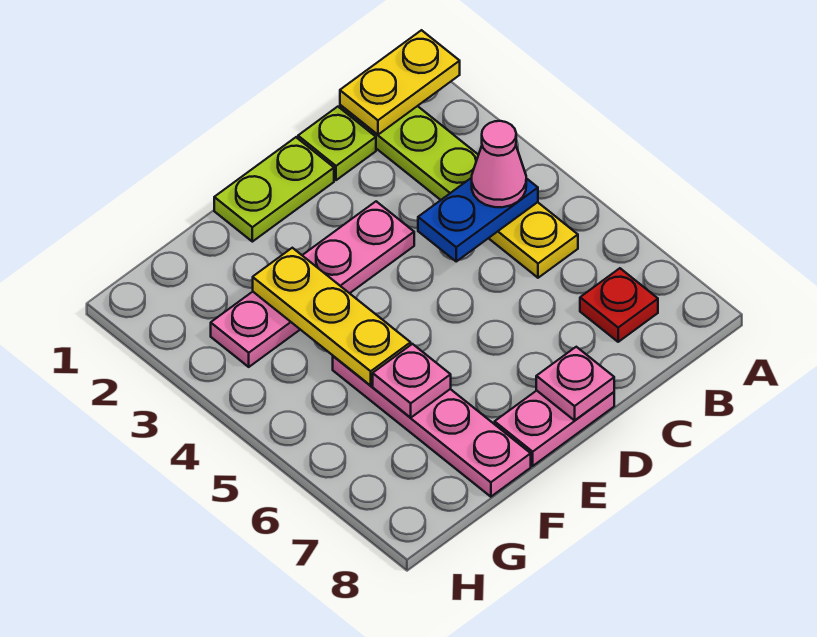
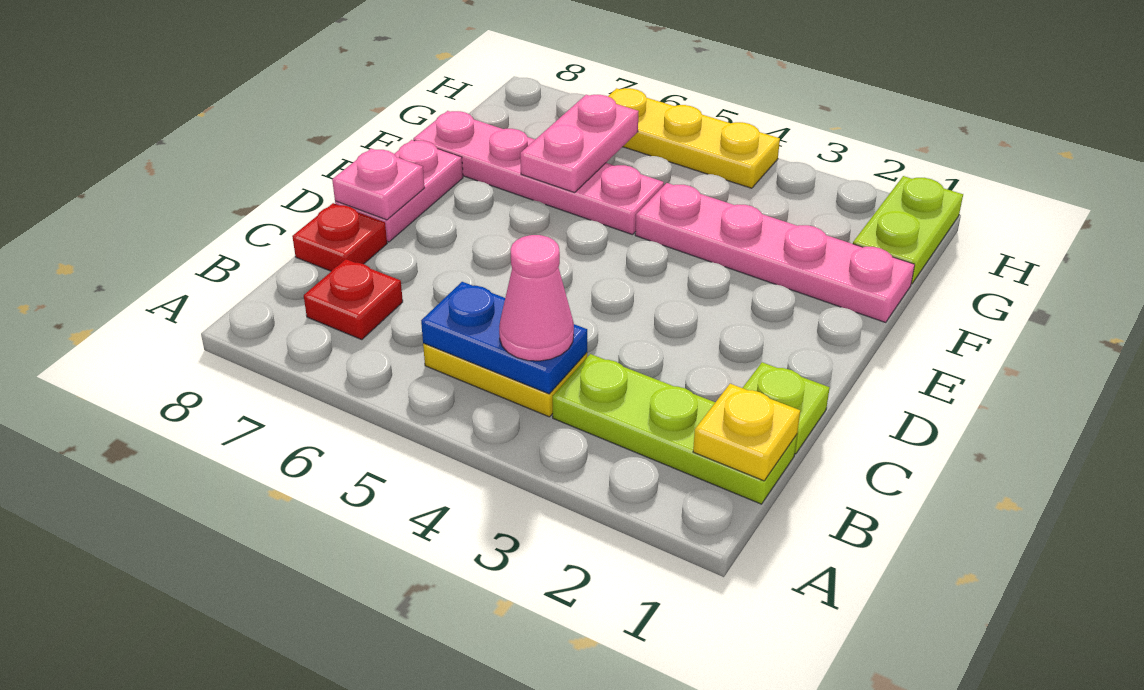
yellow plate A1:B1 level 2 -> yellow plate B1 level 2
blue plate B4:C4 level 2 -> blue plate B4:B5 level 2
none -> red plate C8 level 1
lime plate D1:E1 level 1 -> lime plate G1:H1 level 1
pink plate D3:G3 level 1 -> pink plate F1:F4 level 1
yellow plate F3:F5 level 2 -> yellow plate H4:H6 level 1
pink plate F6 level 2 -> pink plate F6:G6 level 2

